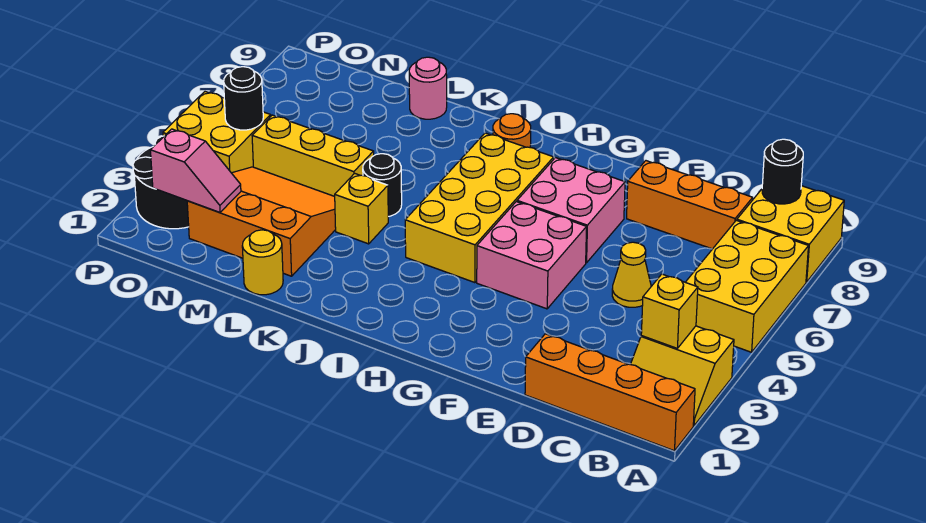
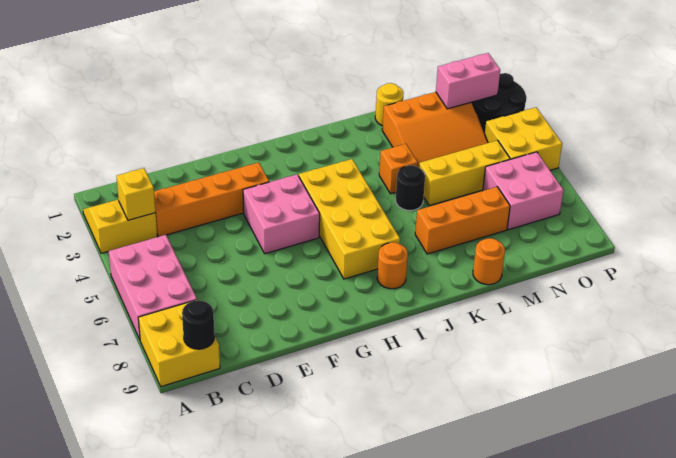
orange brick A1:D1 level 1 -> orange brick C3:F3 level 1
yellow brick A5:B7 level 1 -> pink brick A5:B7 level 1
orange brick C8:E8 level 1 -> orange brick K7:M7 level 1
yellow cone D5 level 1 -> none
pink brick F6:G7 level 1 -> pink brick N6:O7 level 1
yellow brick K4 level 1 -> orange brick K4 level 1
pink round brick L9 level 1 -> orange round brick L9 level 1
pink slope N2:O2 level 2 top O -> pink brick N2:O2 level 2
black round brick O5 level 2 -> none

